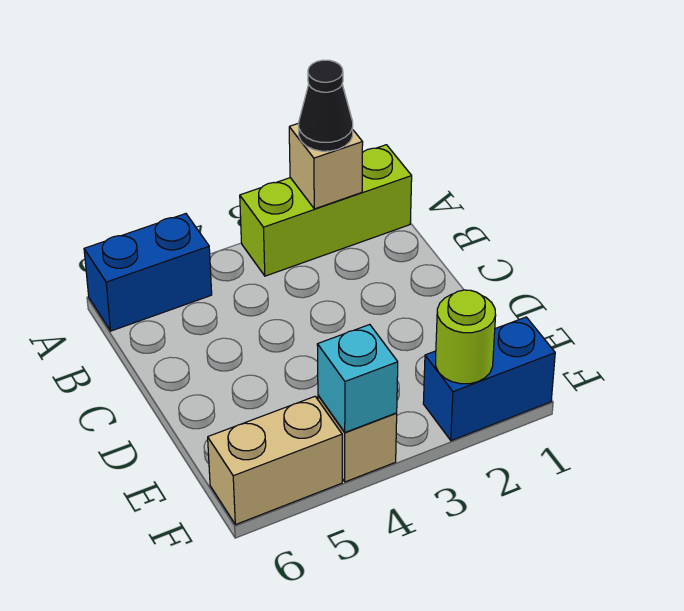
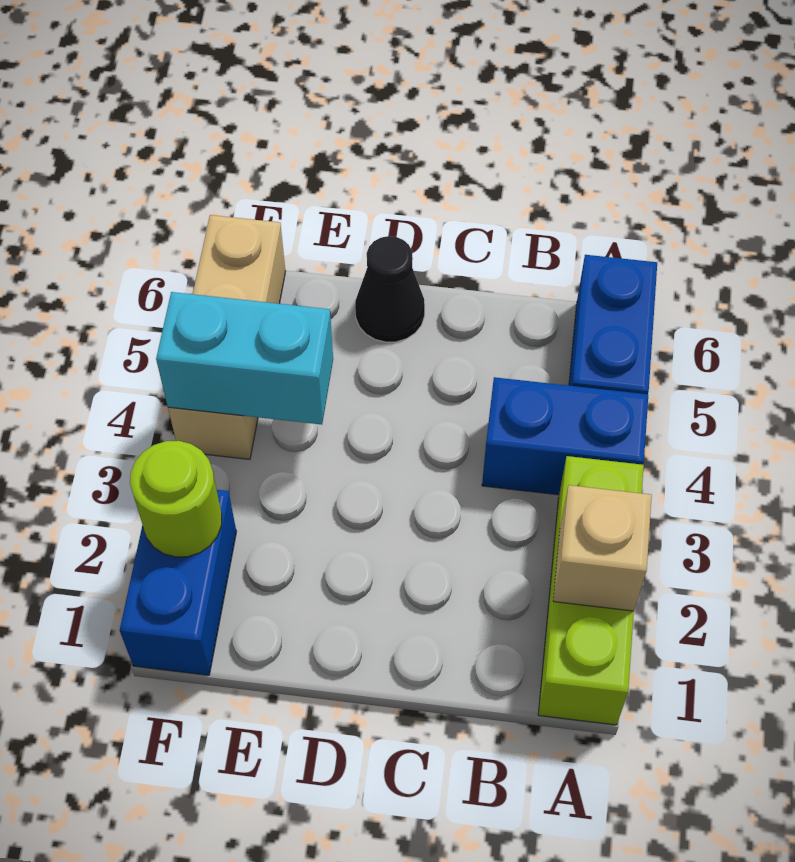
black cone A2 level 3 -> black cone D6 level 1
none -> blue brick A4:B4 level 1
cyan brick F4 level 2 -> cyan brick E4:F4 level 2

